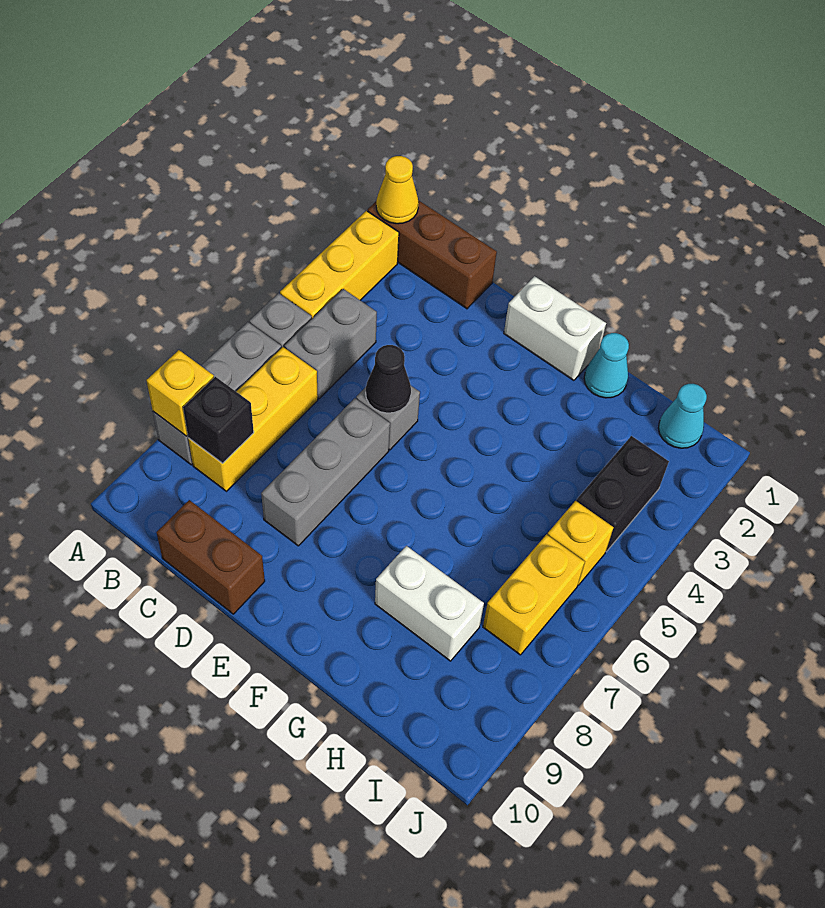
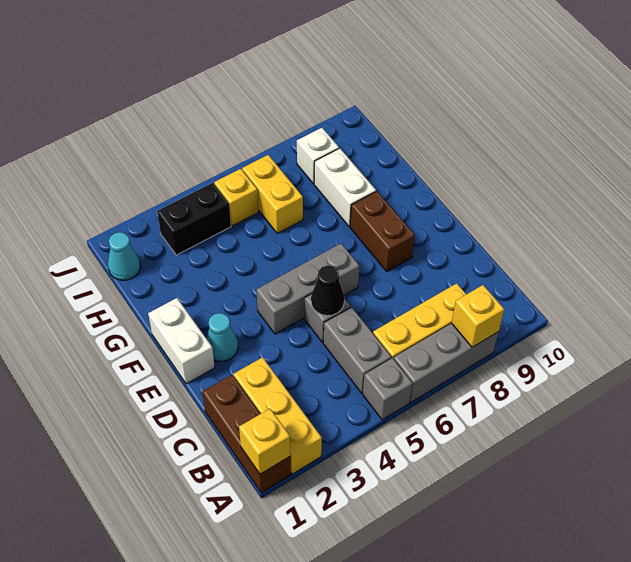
yellow cone A1 level 2 -> yellow brick A1 level 2
yellow brick A2:A4 level 1 -> yellow brick A2:C2 level 1
grey brick B4:B5 level 1 -> grey brick B5:C5 level 1
black brick B8 level 2 -> none
brown brick C10:D10 level 1 -> brown brick E8:F8 level 1
grey brick D6:D8 level 1 -> grey brick E4:E6 level 1
cyan cone G1 level 1 -> cyan cone E2 level 1
yellow brick I6:I7 level 1 -> yellow brick H6:I6 level 1
none -> white brick I8 level 1

